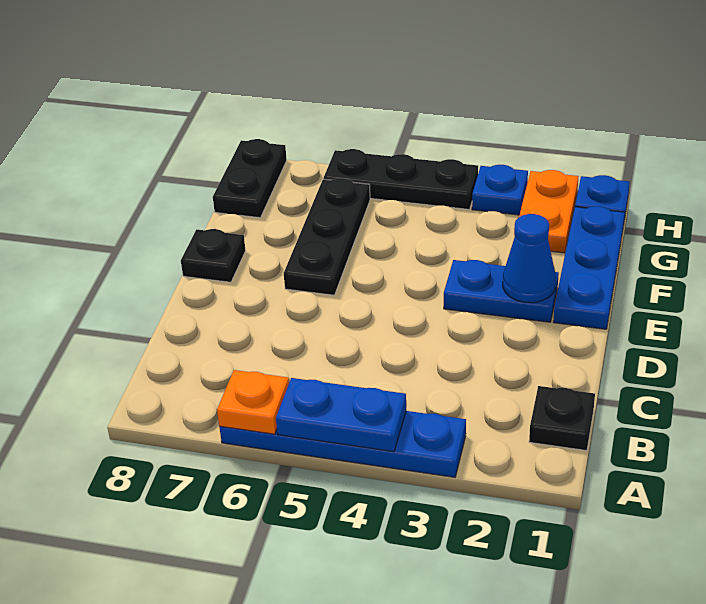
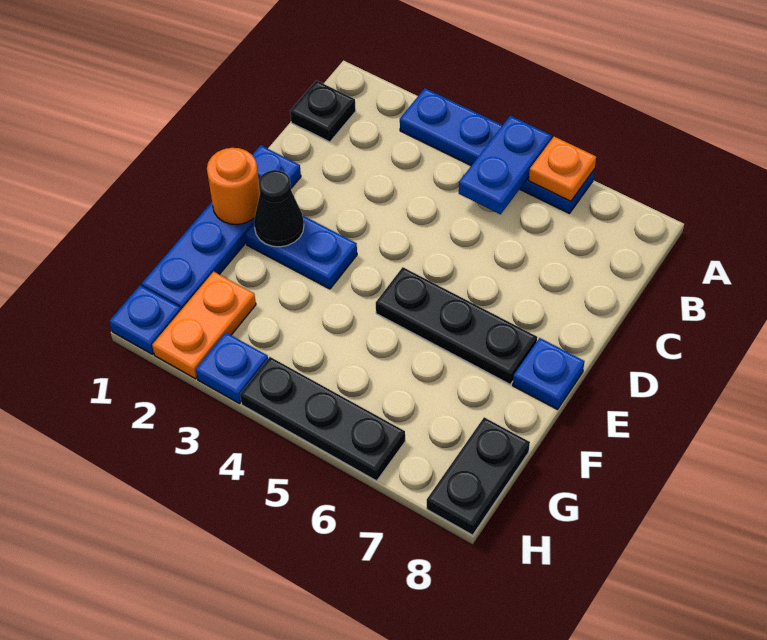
blue plate A4:A5 level 2 -> blue plate A5:B5 level 2
blue plate E1:G1 level 1 -> blue plate D1:G1 level 1
none -> orange round brick E1 level 2
blue cone E2 level 2 -> black cone E2 level 2
black plate E6:G6 level 1 -> black plate E5:E7 level 1
black plate E8 level 1 -> blue plate E8 level 1

